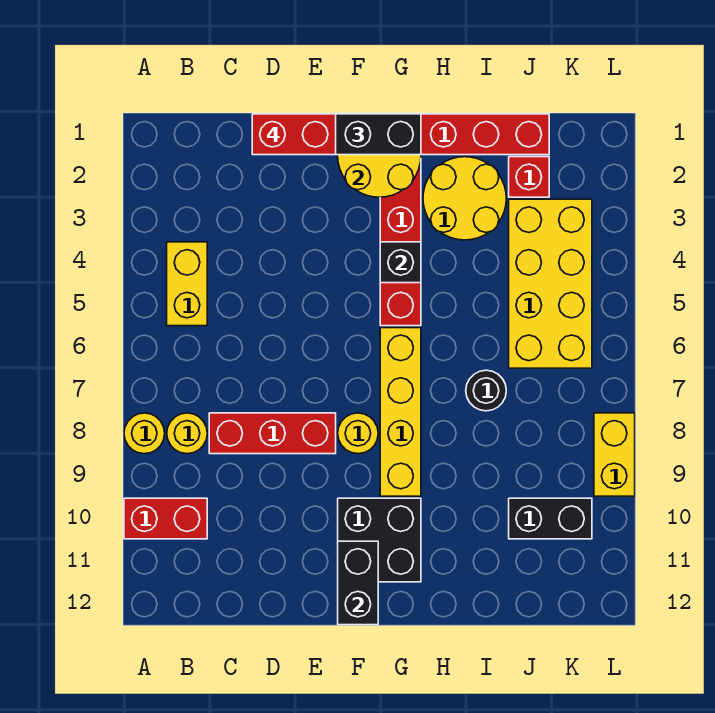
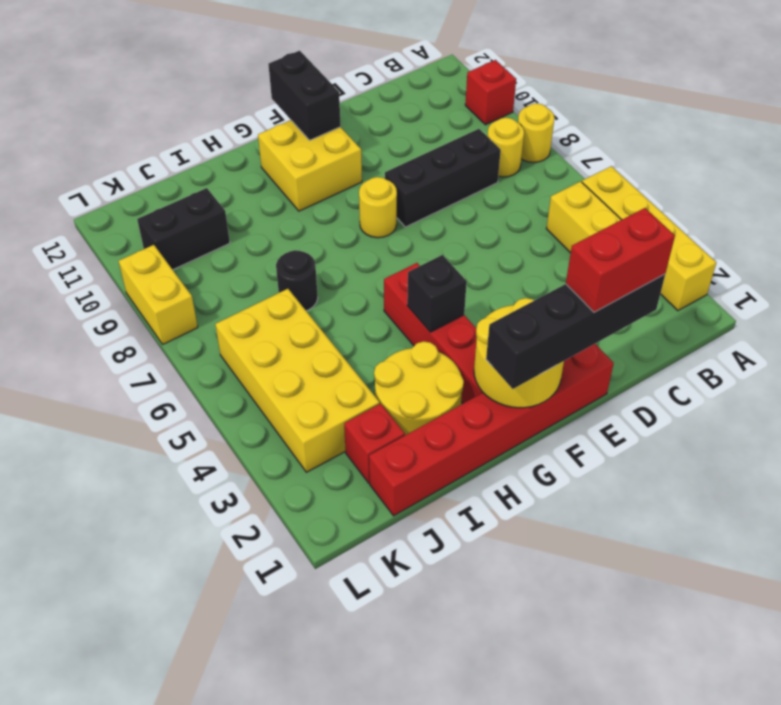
red brick A10:B10 level 1 -> red brick A10 level 1
red brick C8:E8 level 1 -> black brick C8:E8 level 1
black brick F10:G11 level 1 -> yellow brick F10:G11 level 1
yellow brick G6:G9 level 1 -> yellow brick A2:A5 level 1

